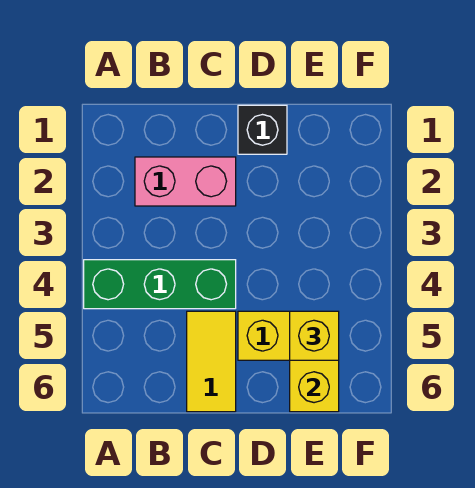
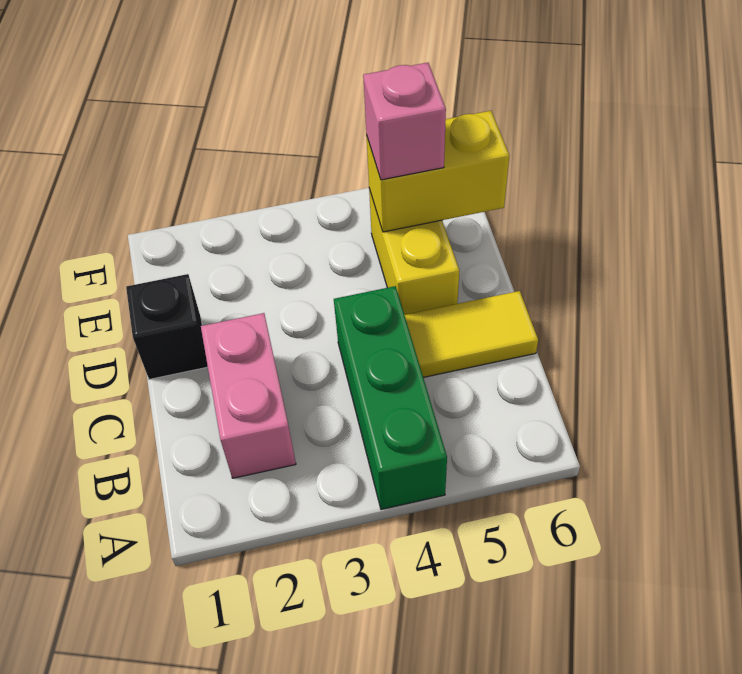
yellow brick E5 level 3 -> pink brick E5 level 3

